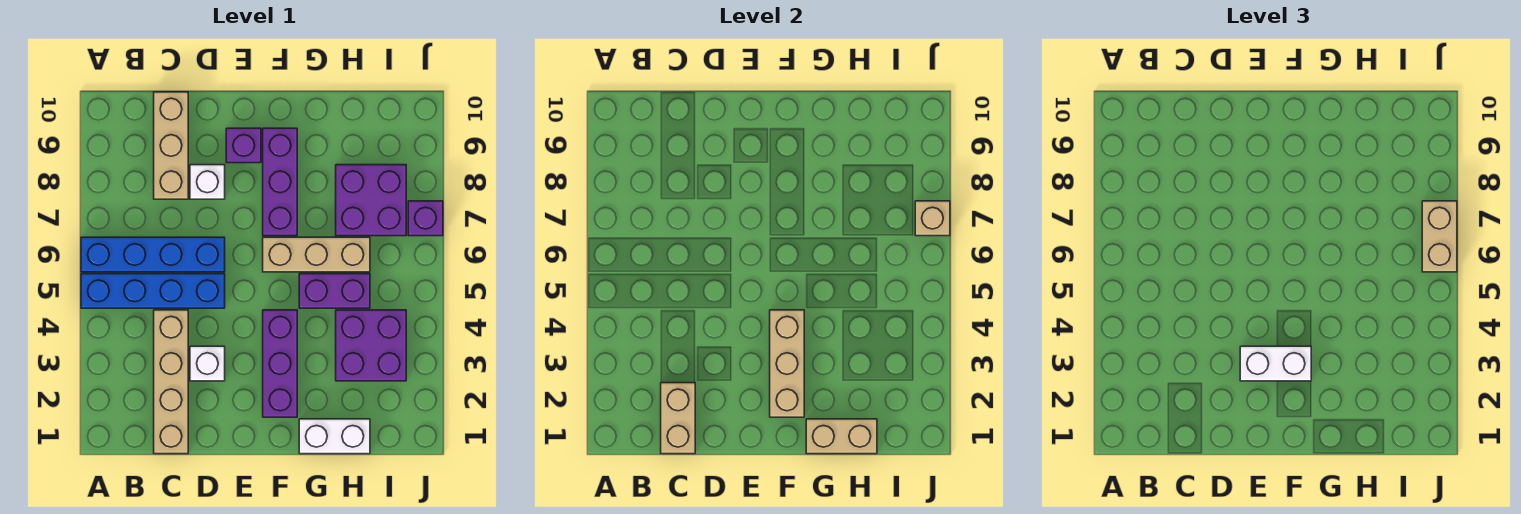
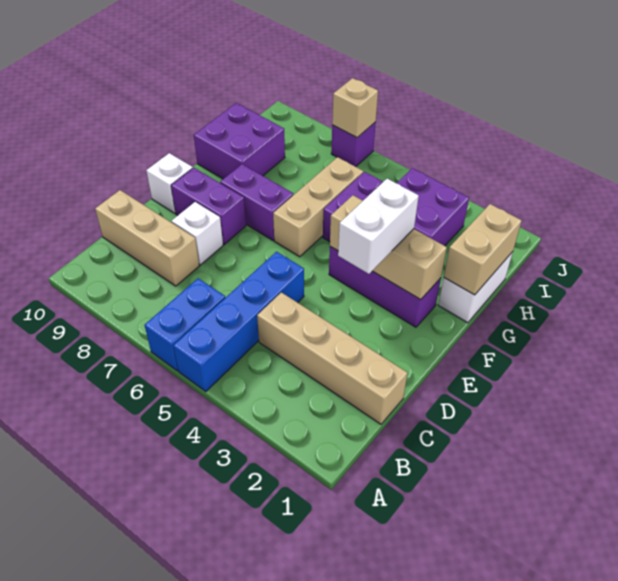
blue brick A6:D6 level 1 -> blue brick A6:B6 level 1
tan brick C1:C2 level 2 -> none
white brick D3 level 1 -> white brick E10 level 1
purple brick E9 level 1 -> purple brick E8:E9 level 1
purple brick F7:F9 level 1 -> purple brick F7:F8 level 1
purple brick H7:I8 level 1 -> purple brick G9:H10 level 1
tan brick J6:J7 level 3 -> none

